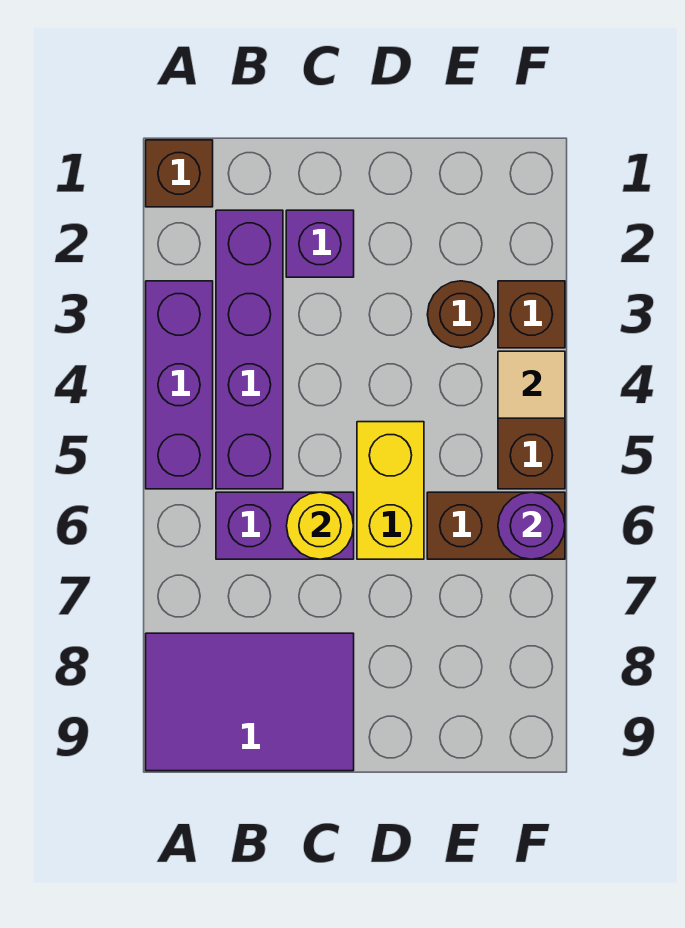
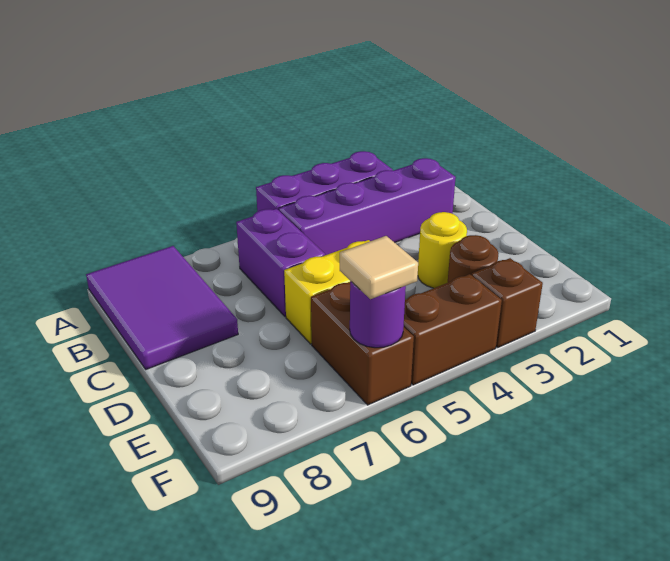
brown brick A1 level 1 -> none
purple brick C2 level 1 -> none
yellow round brick C6 level 2 -> yellow round brick D3 level 1
tan tile F4 level 2 -> tan tile F6 level 3

